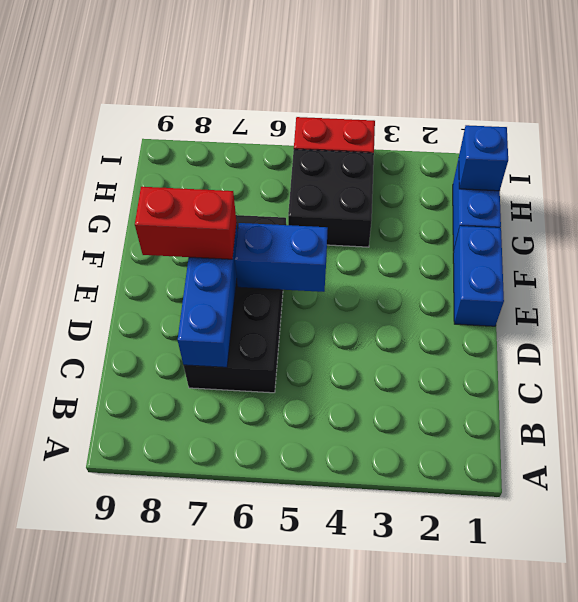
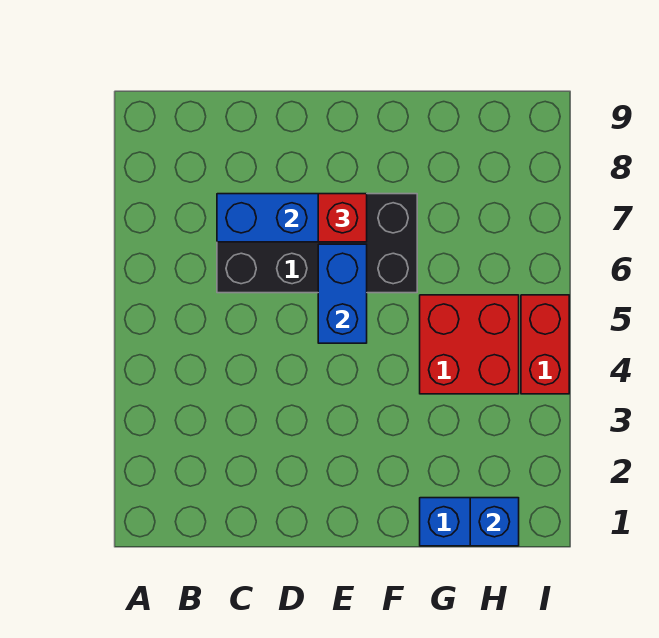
blue brick E1:F1 level 1 -> none
red brick E7:E8 level 3 -> red brick E7 level 3
black brick G4:H5 level 1 -> red brick G4:H5 level 1

